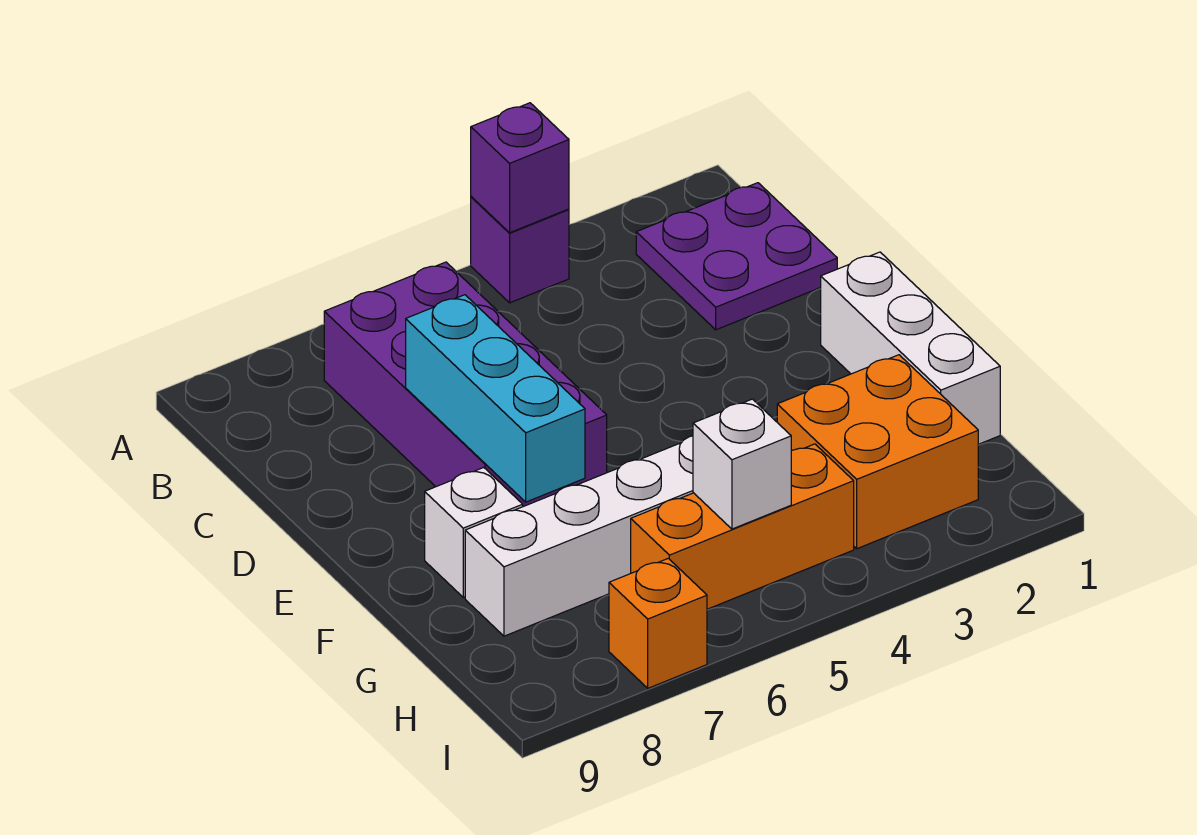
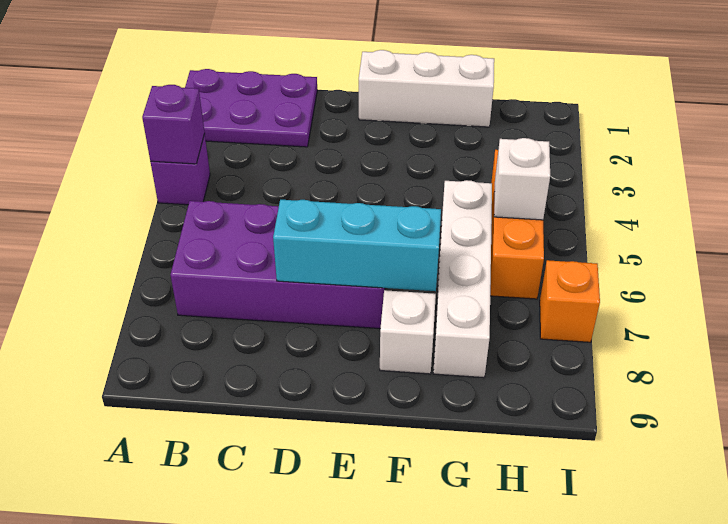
purple plate B1:C2 level 1 -> purple plate A1:C2 level 1
orange brick G2:H3 level 1 -> none

